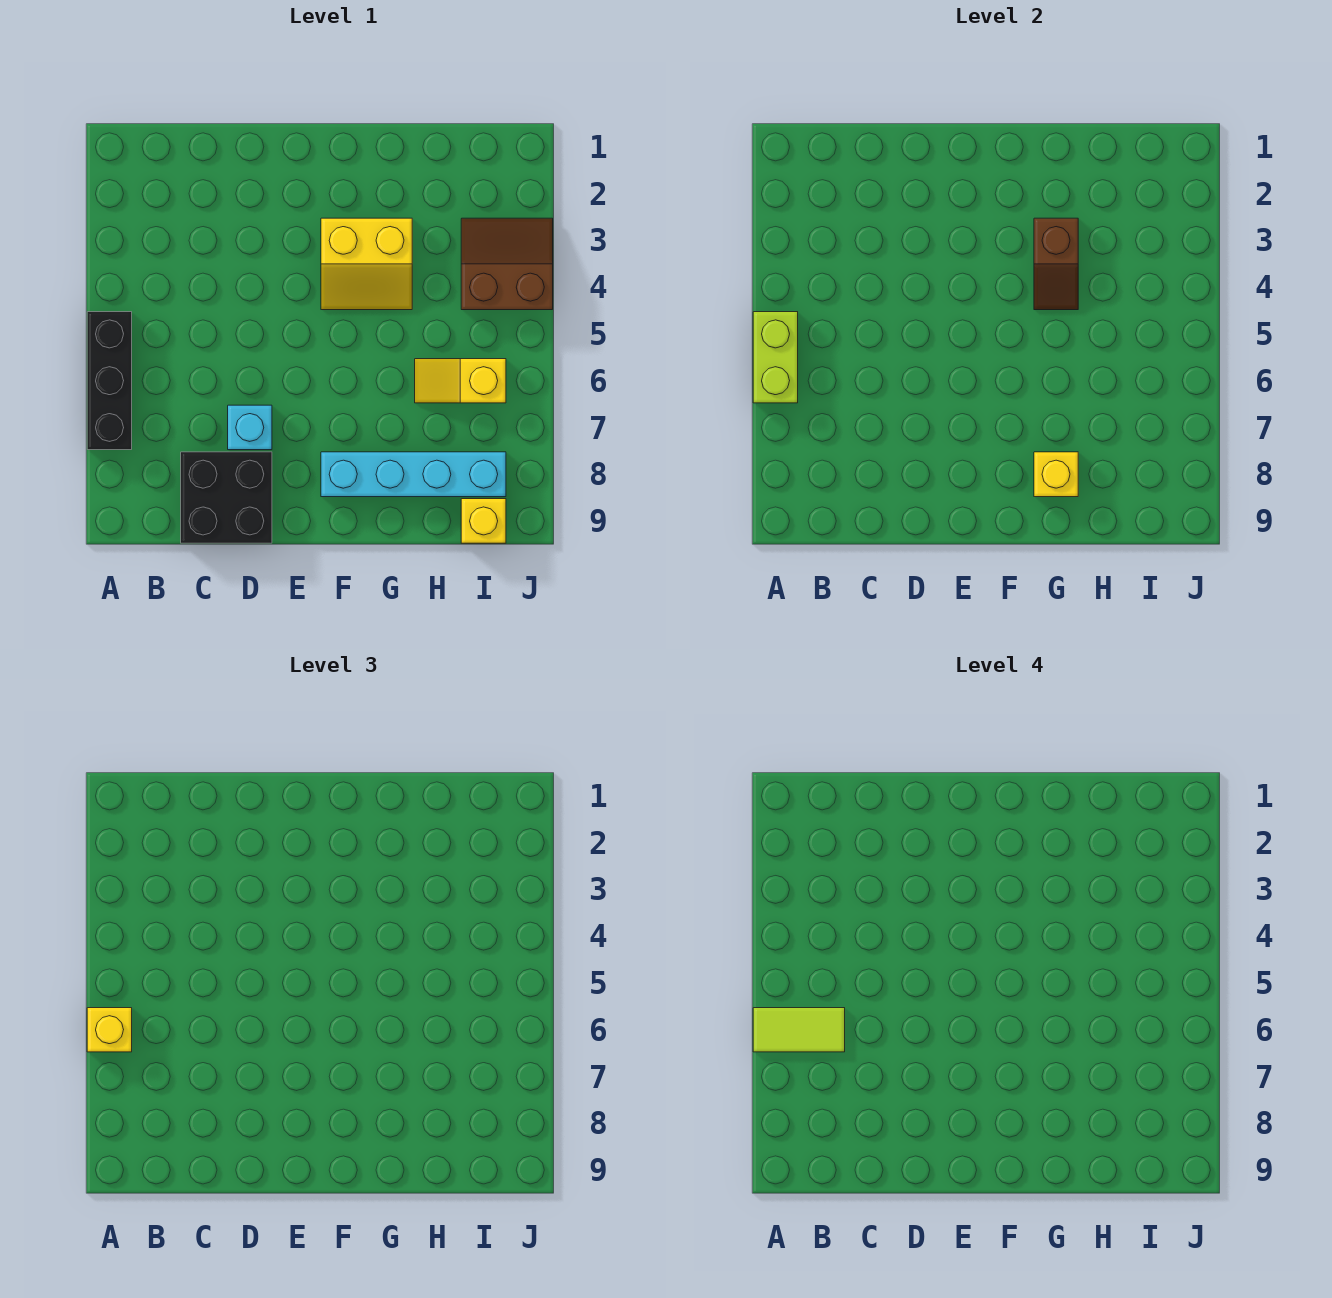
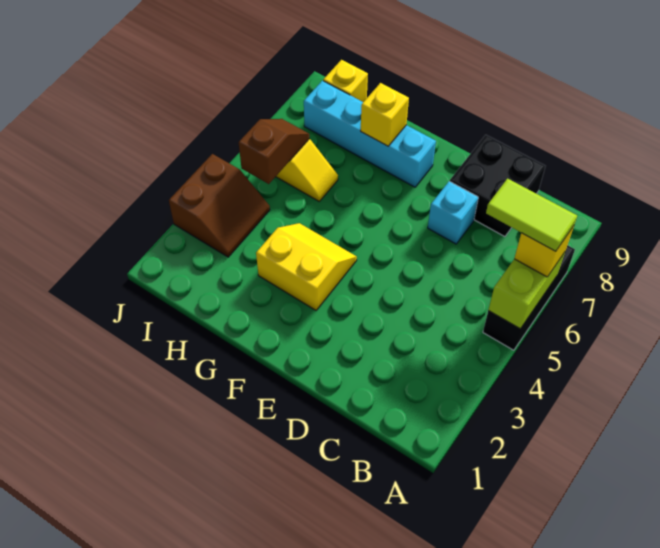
brown slope G3:G4 level 2 top 3 -> brown slope I5:I6 level 2 top 5
brown slope I3:J4 level 1 top 4 -> brown slope I3:J4 level 1 top J

